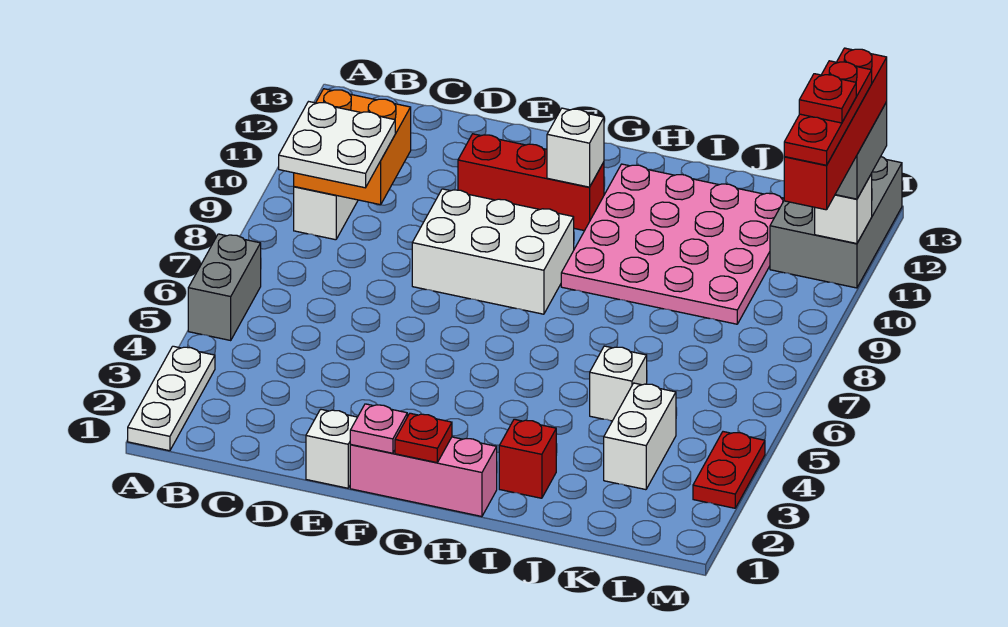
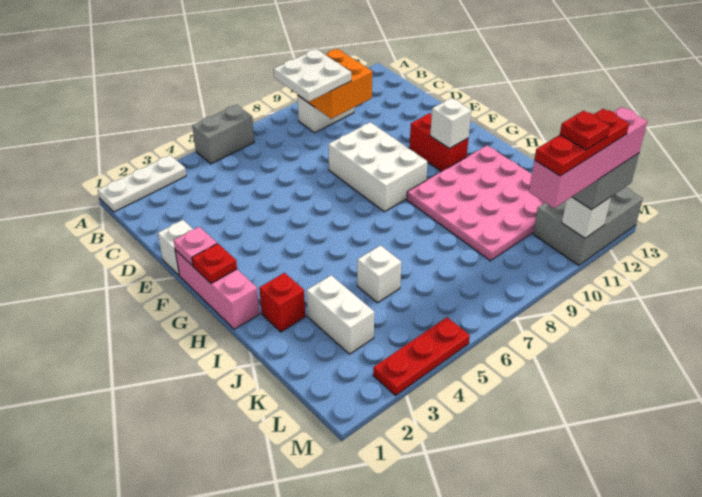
red brick E11:G11 level 1 -> red brick F11:G11 level 1
white brick K3:K4 level 1 -> white brick J3:K3 level 1
red plate M3:M4 level 1 -> red plate M3:M5 level 1
red brick M9:M12 level 4 -> pink brick M9:M12 level 4

